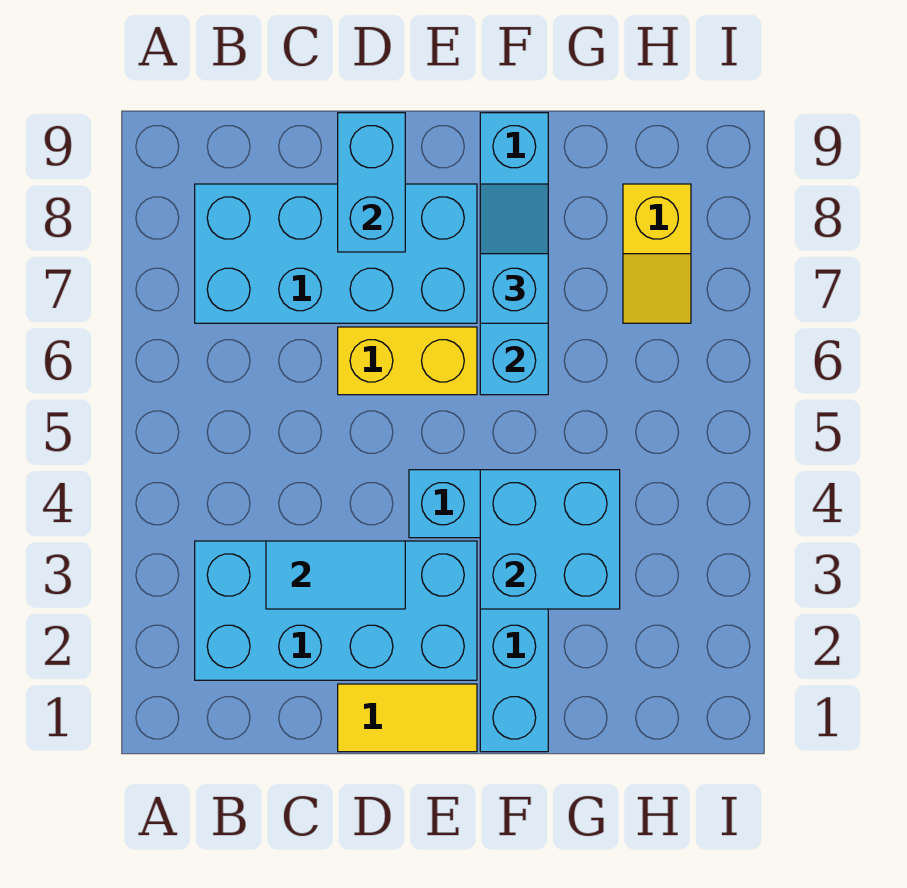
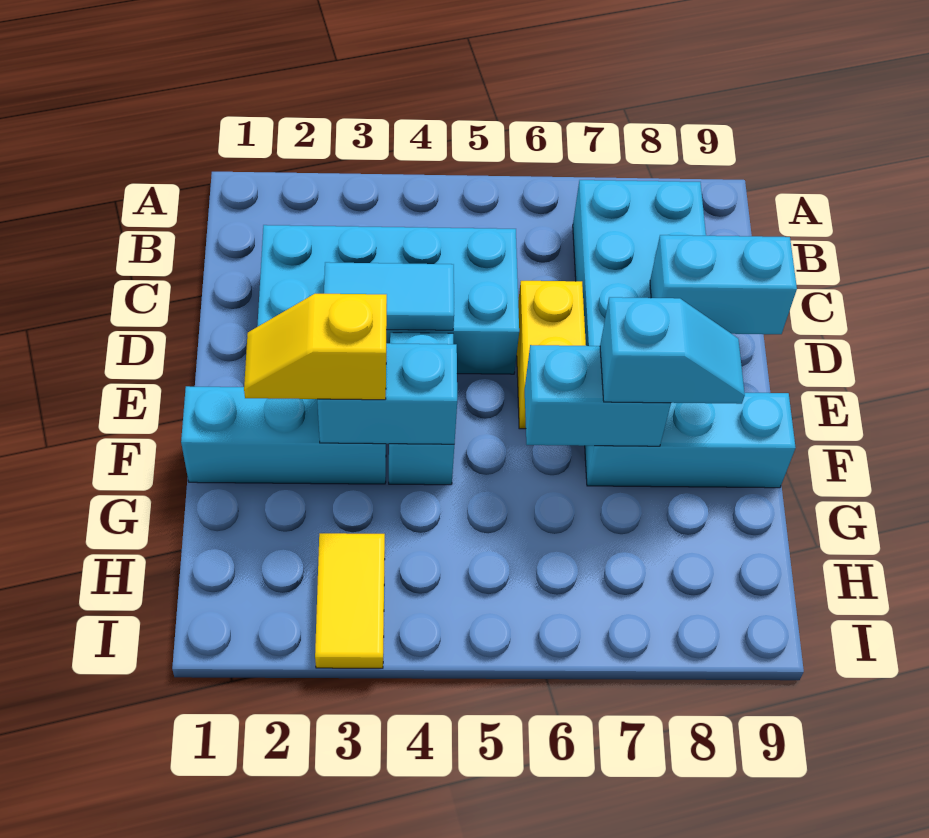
cyan brick B2:E3 level 1 -> cyan brick C2:D5 level 1
cyan tile C3:D3 level 2 -> cyan tile D3:D4 level 2
yellow tile D1:E1 level 1 -> yellow tile H3:I3 level 1
cyan brick F3:G4 level 2 -> cyan brick F3:F4 level 2
yellow slope H7:H8 level 1 top 8 -> yellow slope F2:F3 level 3 top 3

